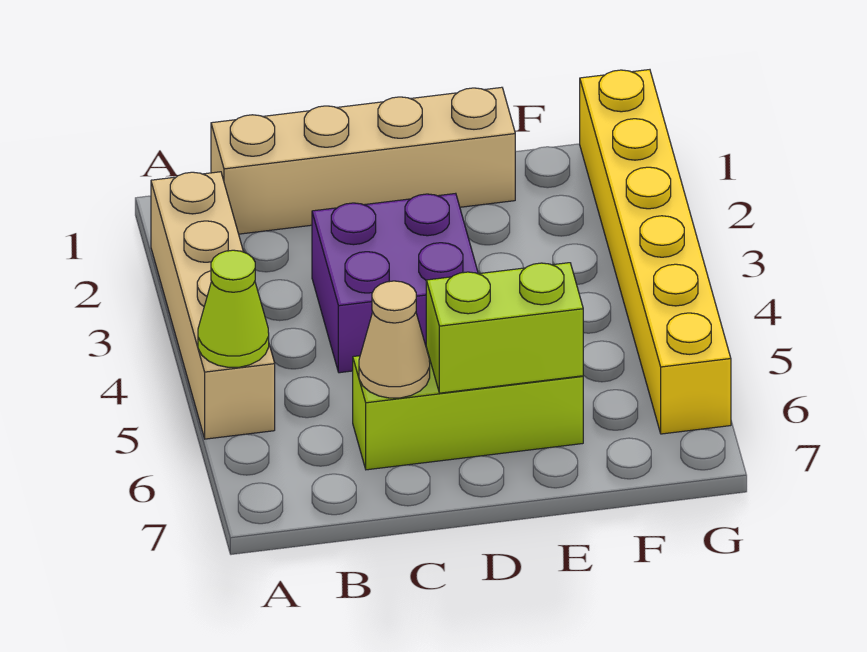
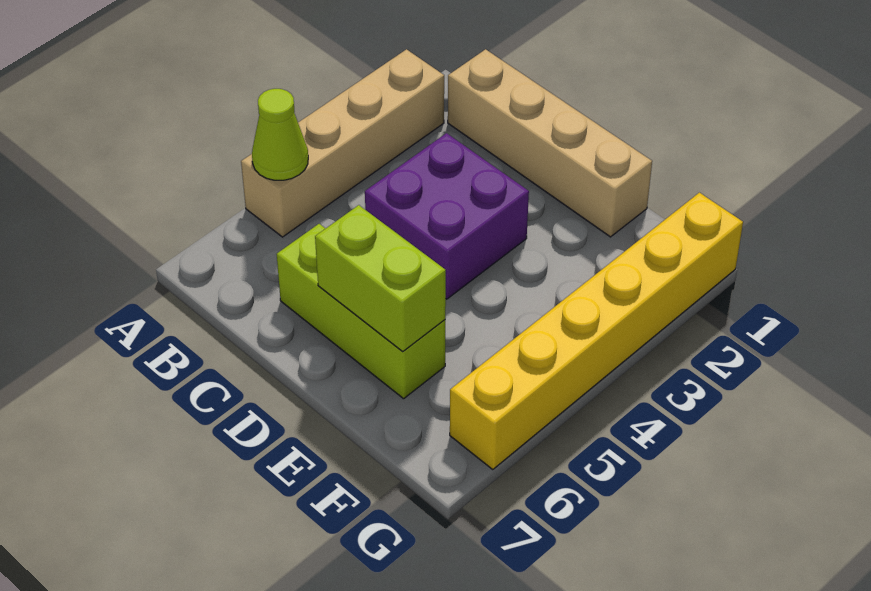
tan cone C6 level 2 -> none

